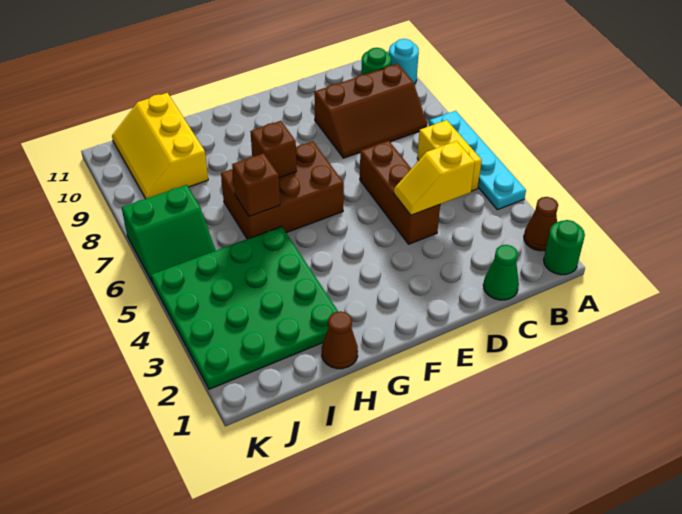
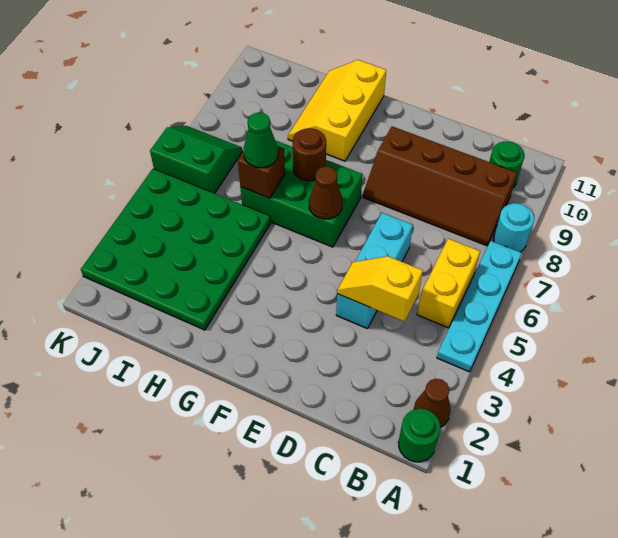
cyan round brick A10 level 1 -> cyan round brick A8 level 1
brown slope B8:D9 level 1 top 9 -> brown slope B8:E9 level 1 top 9
green cone C1 level 1 -> green cone H6 level 3
brown brick D4:D6 level 1 -> cyan brick D4:D6 level 1
brown brick F6:H7 level 1 -> green brick F6:H7 level 1
brown brick G7 level 2 -> brown round brick G7 level 2
brown cone H1 level 1 -> brown cone F6 level 2
yellow slope I9:J11 level 1 top I -> yellow slope G9:H11 level 1 top G
green slope J6:K7 level 1 top 7 -> green slope J6:K7 level 1 top 6

